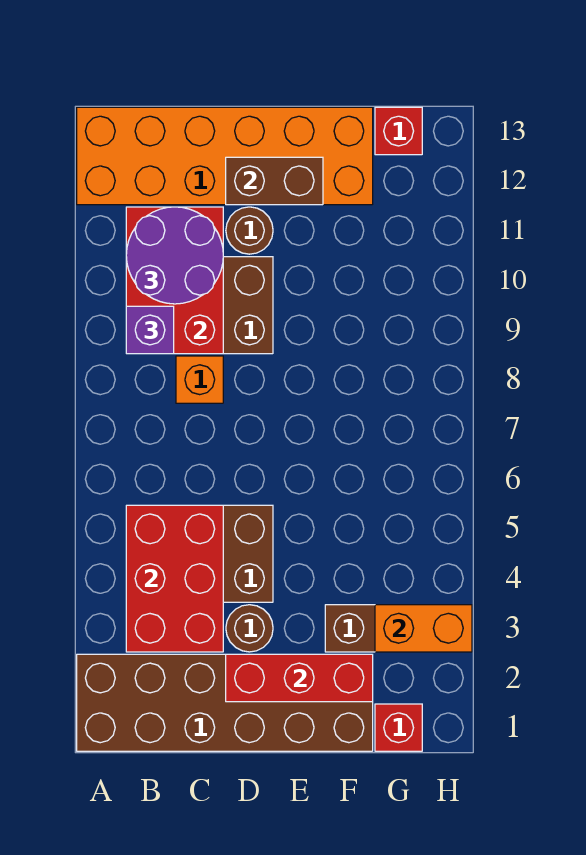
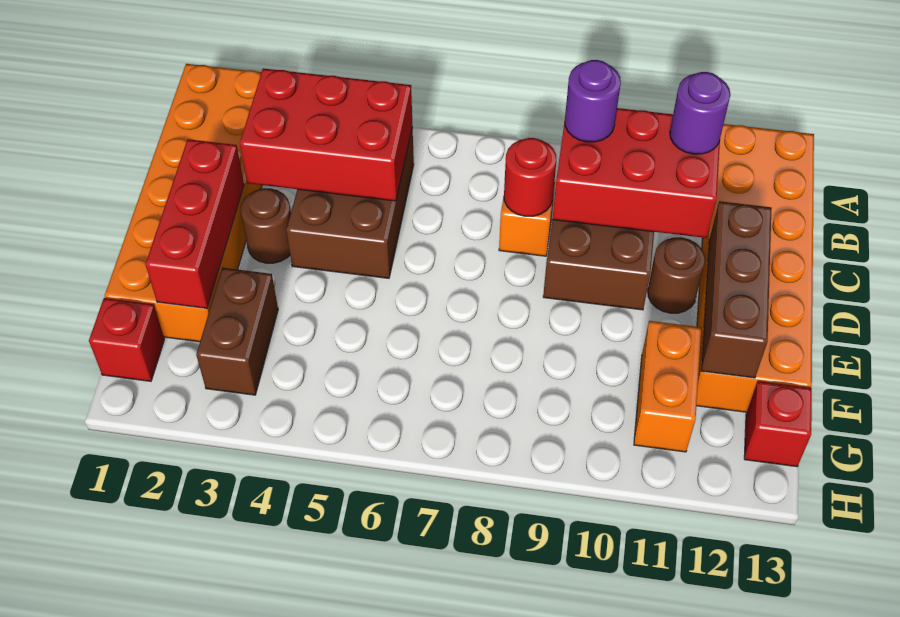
brown brick A1:F2 level 1 -> orange brick A1:F2 level 1
purple brick B9 level 3 -> purple round brick B9 level 3
purple round brick B10:C11 level 3 -> purple round brick B11 level 3
none -> red round brick C8 level 2
brown brick D12:E12 level 2 -> brown brick D12:F12 level 2
orange brick G3:H3 level 2 -> orange brick F11:G11 level 1

